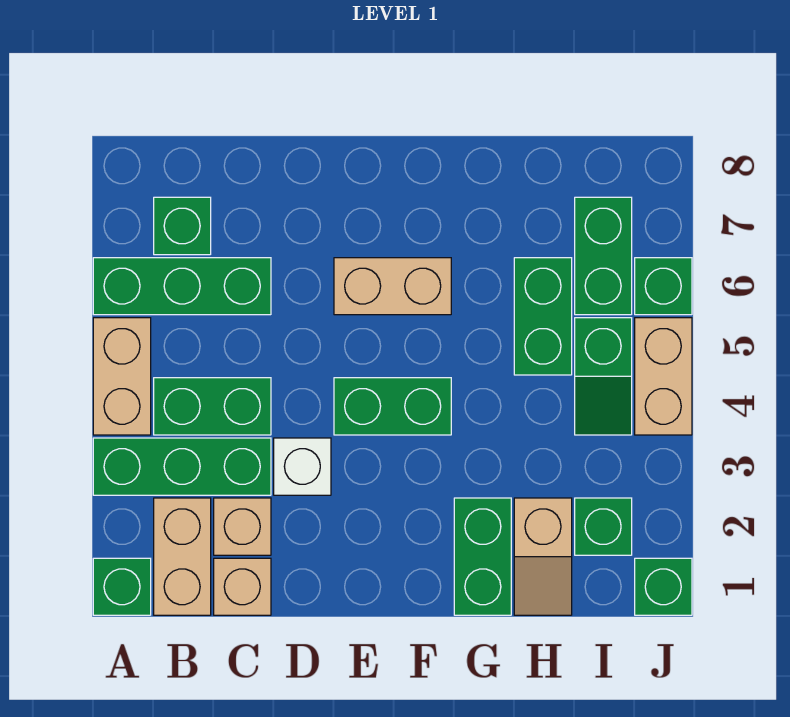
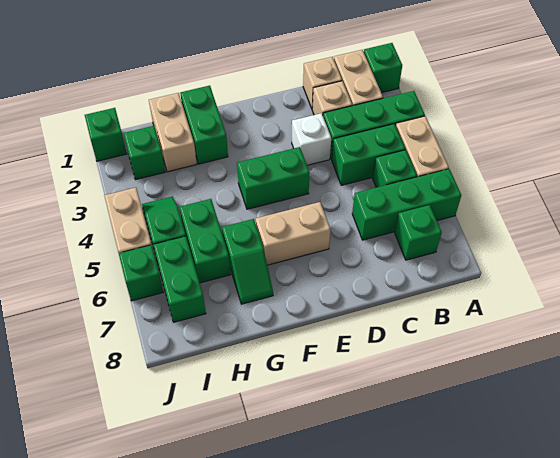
none -> green brick B5 level 1
none -> green slope G6:G7 level 1 top 6
tan slope H1:H2 level 1 top 2 -> tan brick H1:H2 level 1

